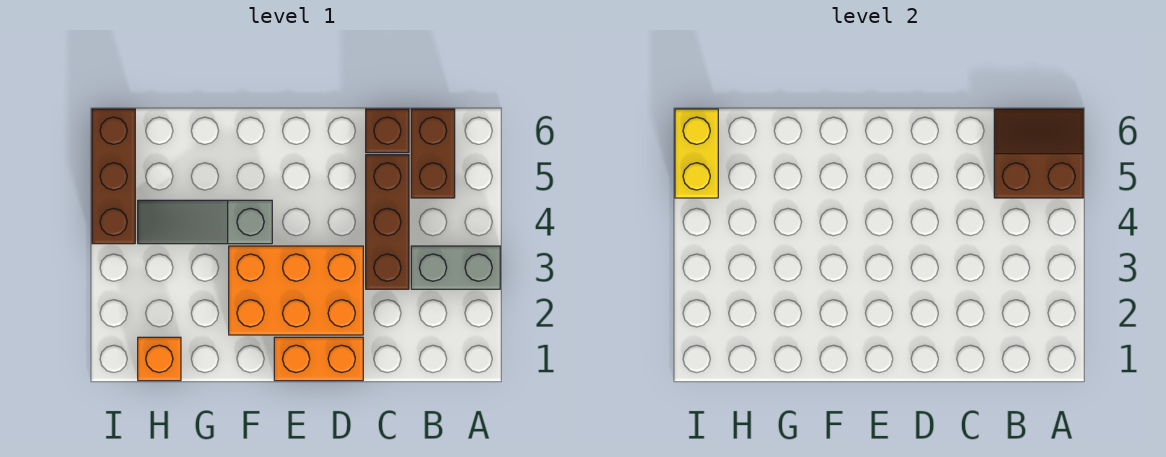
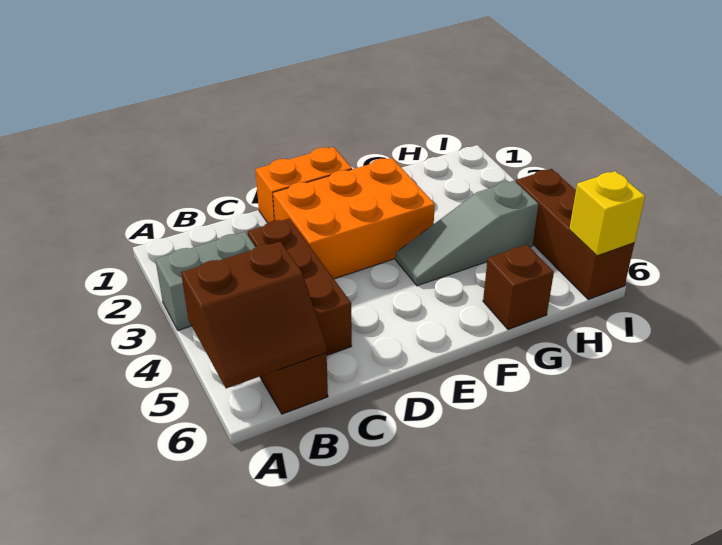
brown brick C6 level 1 -> brown brick G6 level 1
grey slope F4:H4 level 1 top F -> grey slope F4:H4 level 1 top H
orange brick H1 level 1 -> none
yellow brick I5:I6 level 2 -> yellow brick I6 level 2

